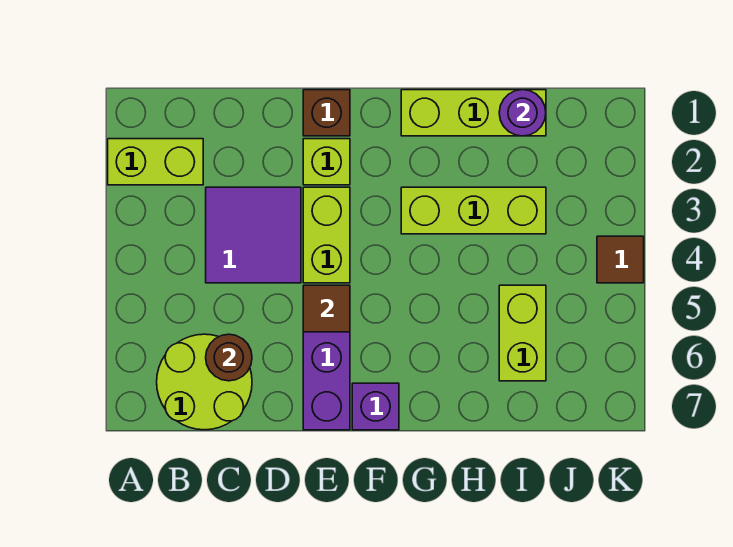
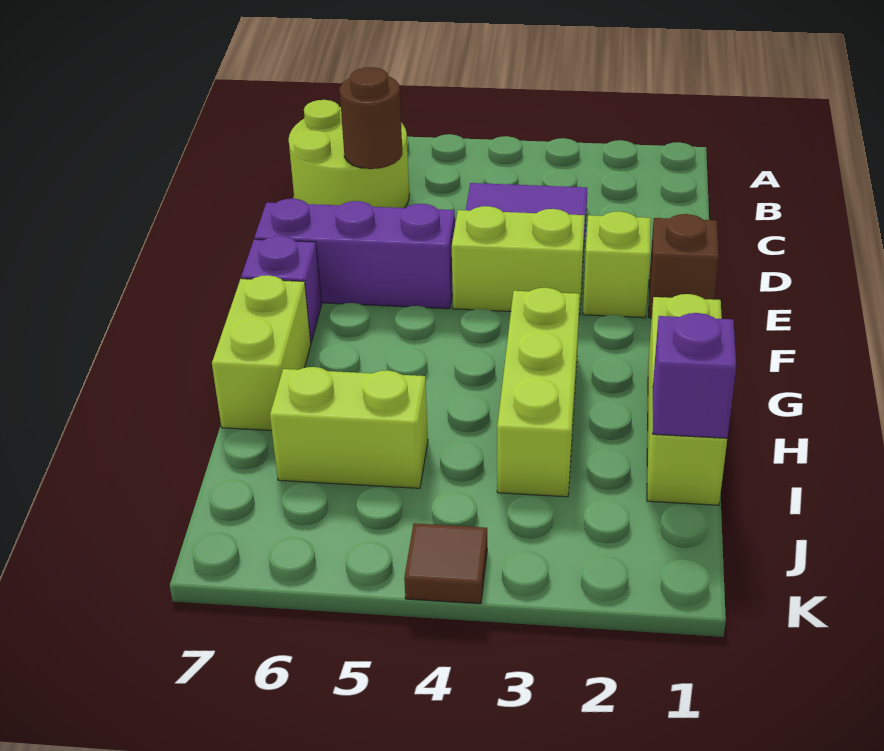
lime brick A2:B2 level 1 -> lime brick G7:H7 level 1
brown tile E5 level 2 -> none
purple round brick I1 level 2 -> purple brick I1 level 2

